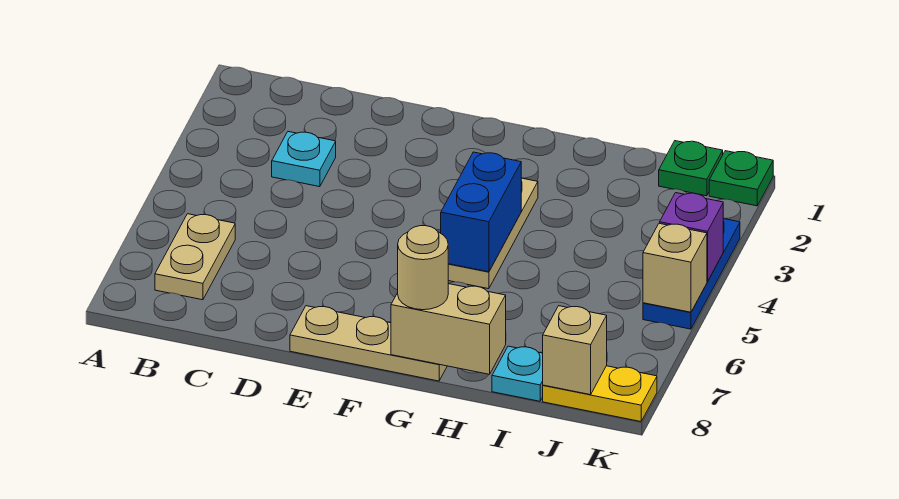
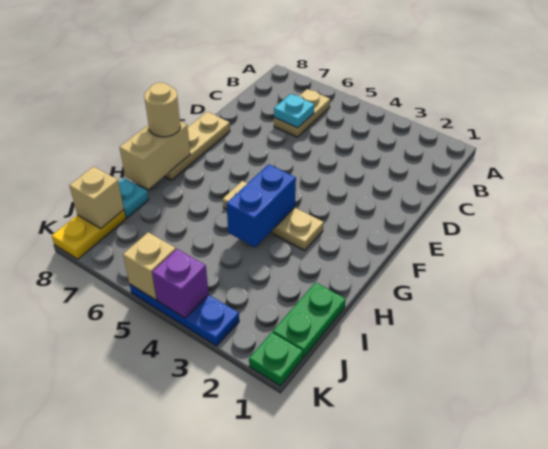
tan plate B6:B7 level 1 -> tan plate B6:C6 level 1
cyan plate C3 level 1 -> cyan plate C6 level 2
blue brick G4:G5 level 2 -> blue brick G4:H4 level 2
green plate J1 level 1 -> green plate I1:J1 level 1

